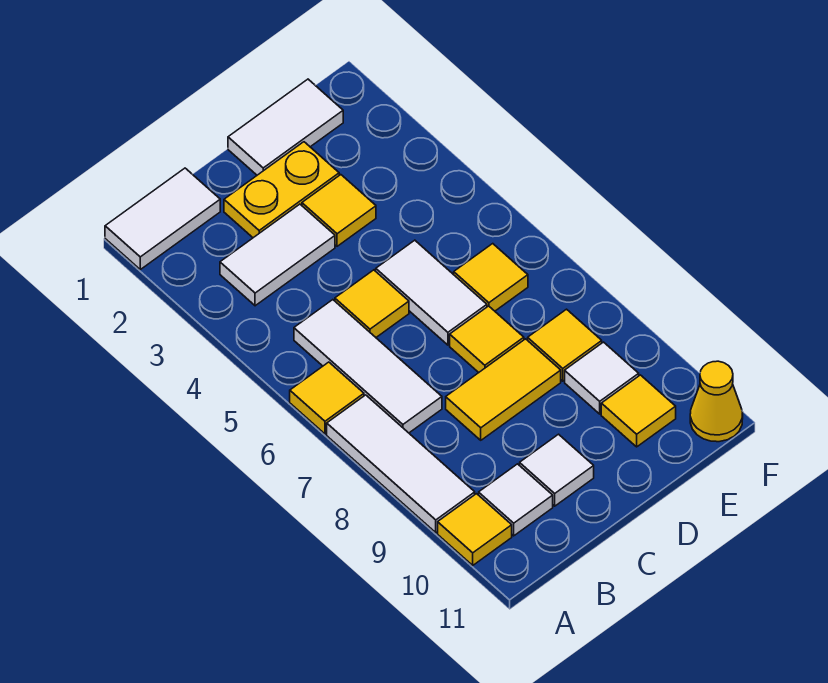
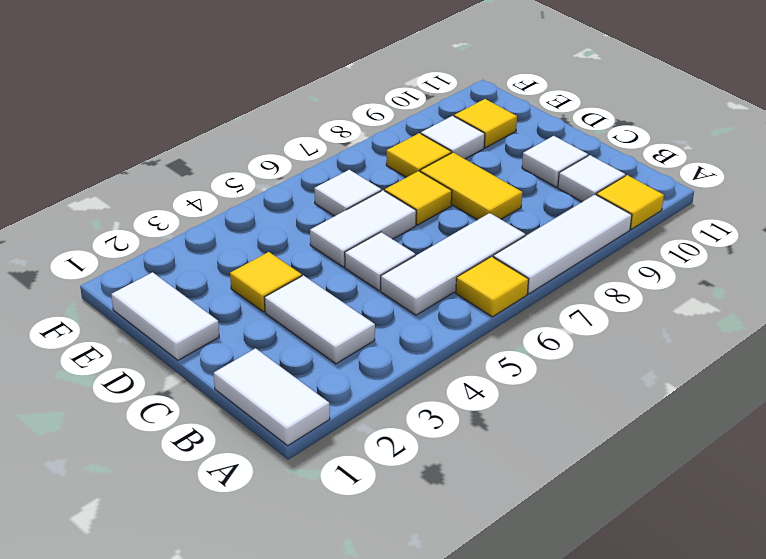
yellow plate C2:D2 level 1 -> none
yellow tile C5 level 1 -> white tile C5 level 1
yellow tile E6 level 1 -> white tile E6 level 1
yellow cone F11 level 1 -> none

